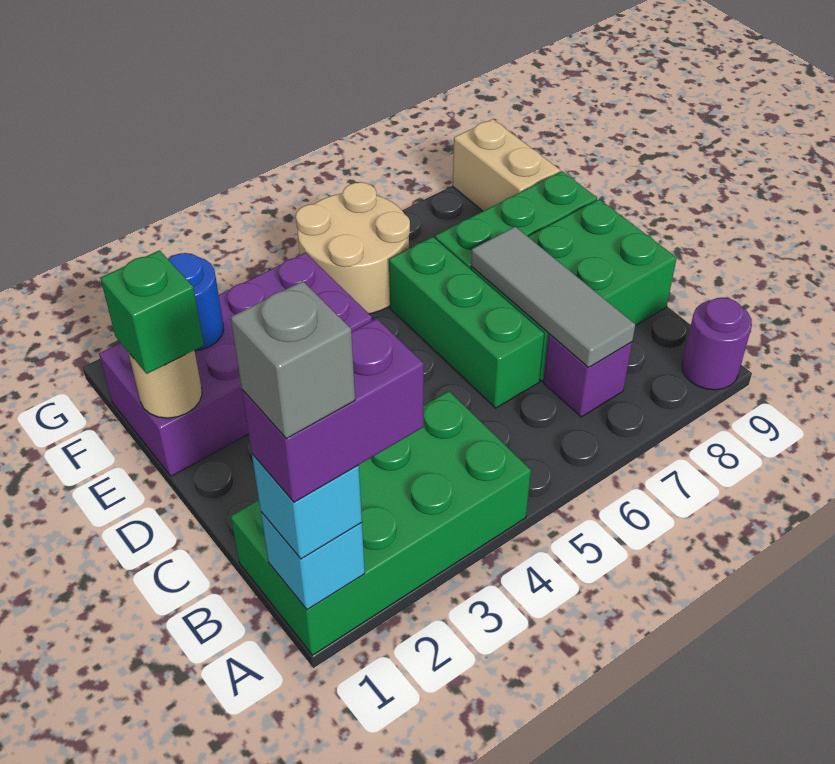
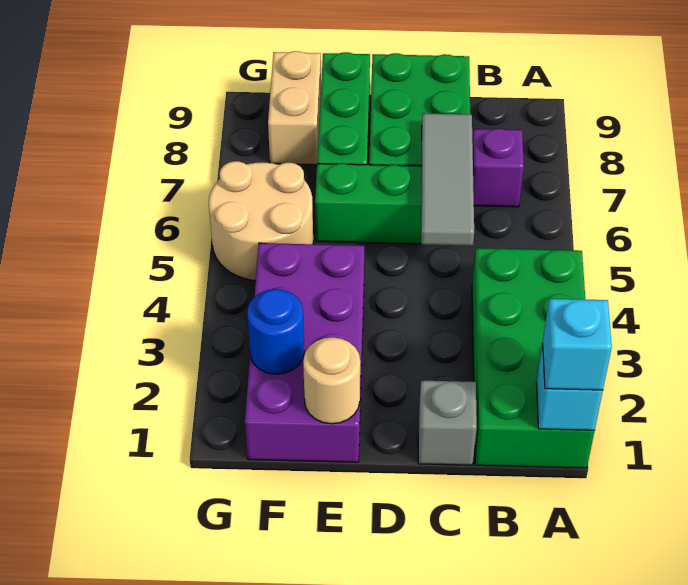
purple brick A1:A2 level 4 -> none
grey brick A1 level 5 -> grey brick C1 level 1
purple round brick A9 level 1 -> none
grey tile B7:D7 level 2 -> grey tile C5:C7 level 2
green brick E1 level 3 -> none
tan brick F9:G9 level 1 -> tan brick F8:F9 level 1

